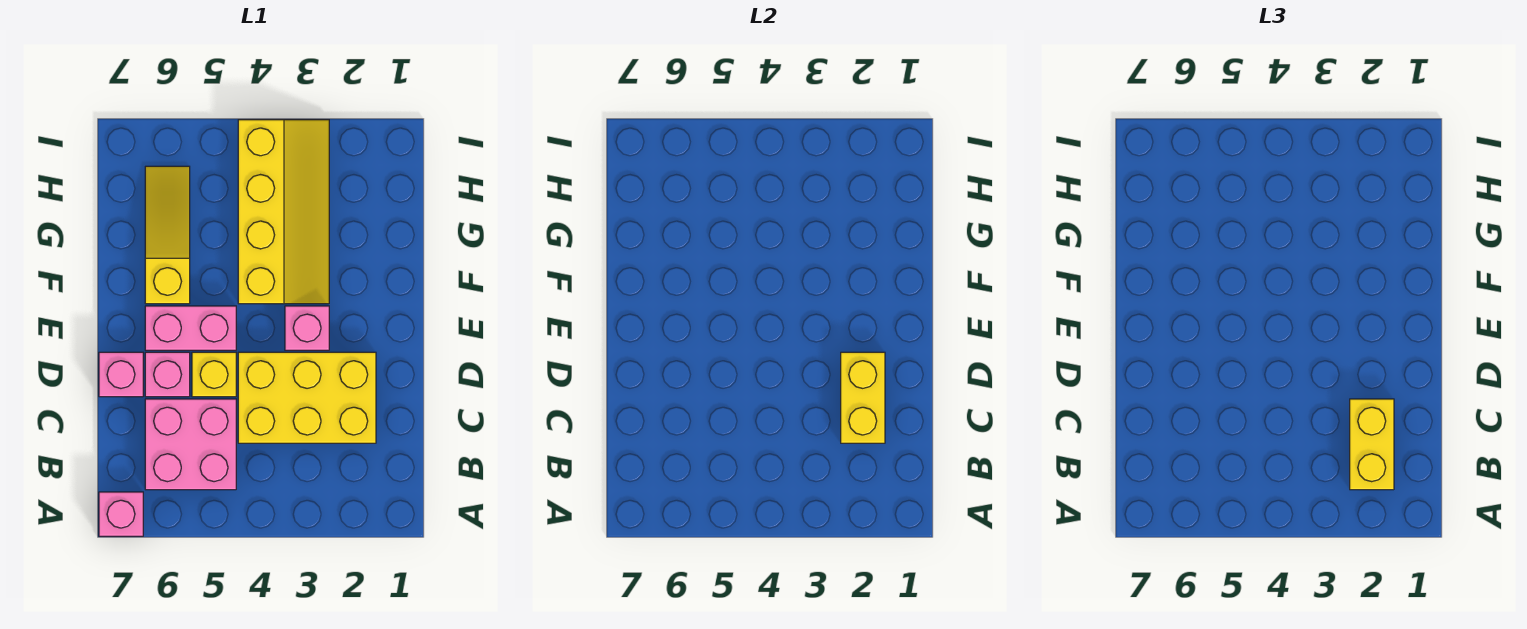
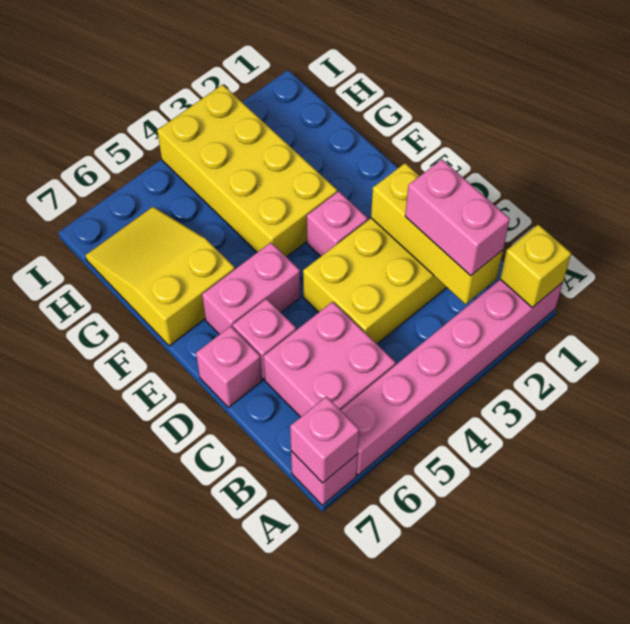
none -> pink brick A1:A6 level 1
none -> pink brick A7 level 2
yellow brick B2:C2 level 3 -> pink brick B2:C2 level 3
yellow brick C2:D2 level 2 -> yellow brick B2:D2 level 2
yellow brick D5 level 1 -> yellow brick A1 level 2
yellow slope F3:I4 level 1 top 4 -> yellow brick F3:I4 level 1
yellow slope F6:H6 level 1 top F -> yellow slope F6:H7 level 1 top F

